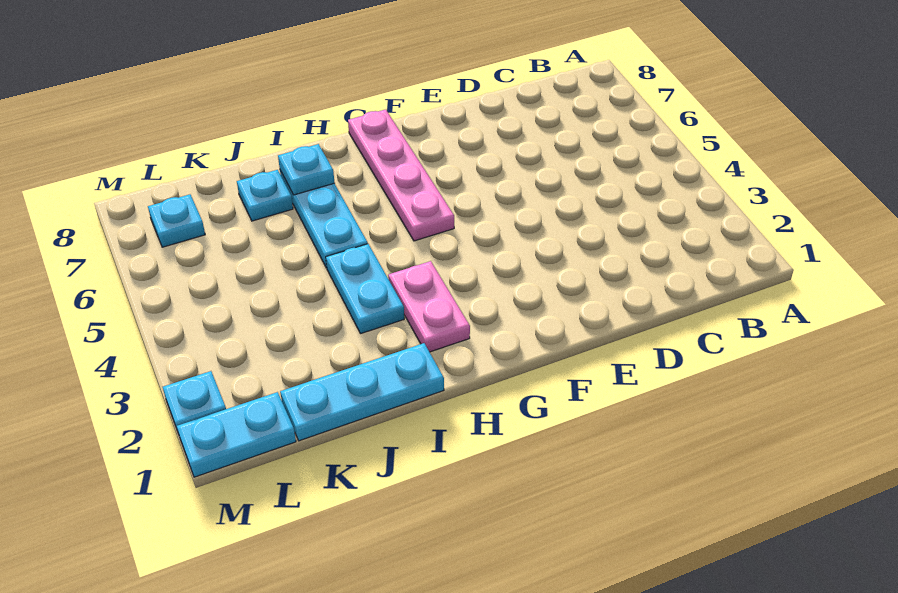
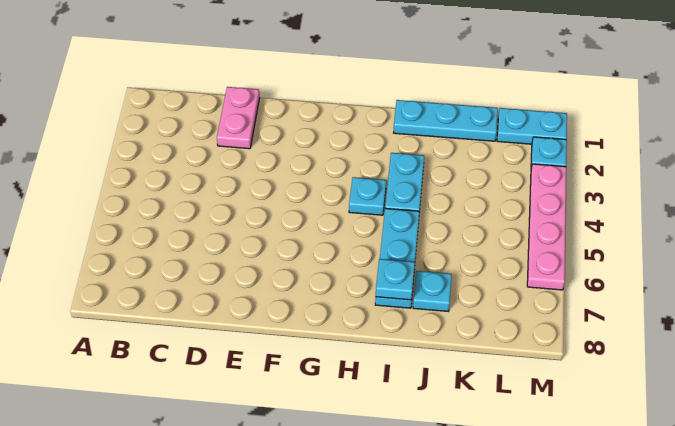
pink plate G5:G8 level 1 -> pink plate M3:M6 level 1
pink plate H2:H3 level 1 -> pink plate D1:D2 level 1
cyan plate L7 level 1 -> cyan plate H4 level 1

